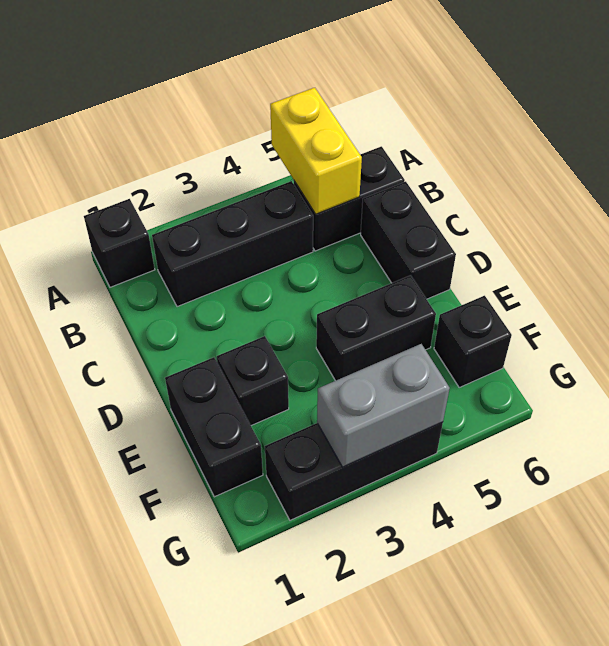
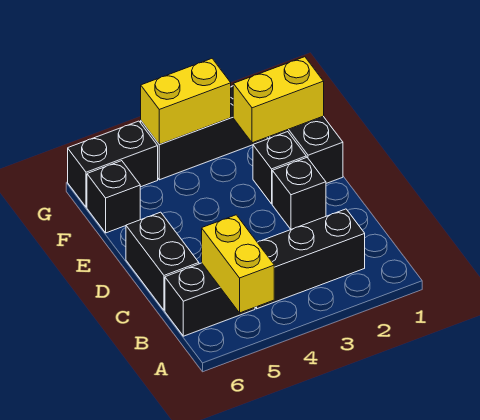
black brick A1 level 1 -> black brick D2 level 1
black brick E4:E5 level 1 -> black brick G5:G6 level 1
none -> yellow brick F1:F2 level 2
grey brick G3:G4 level 2 -> yellow brick G3:G4 level 2

